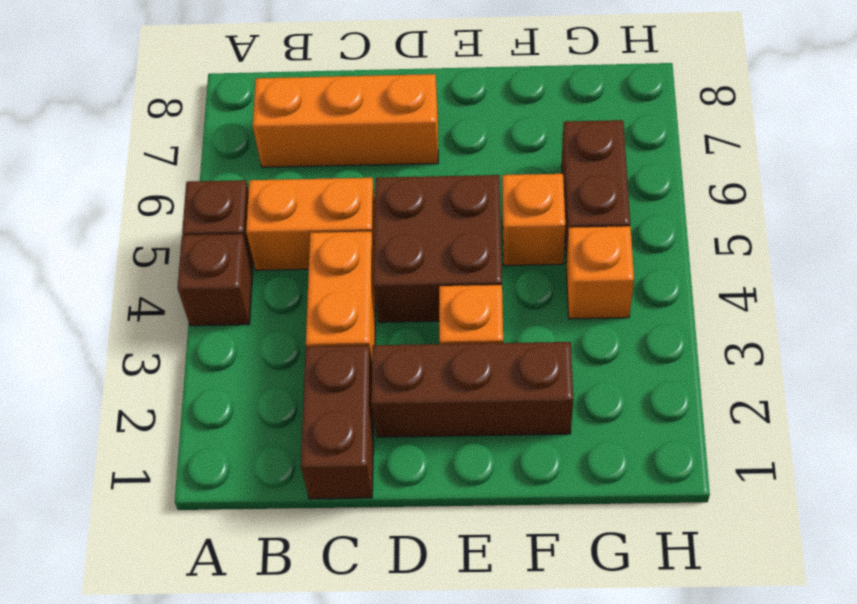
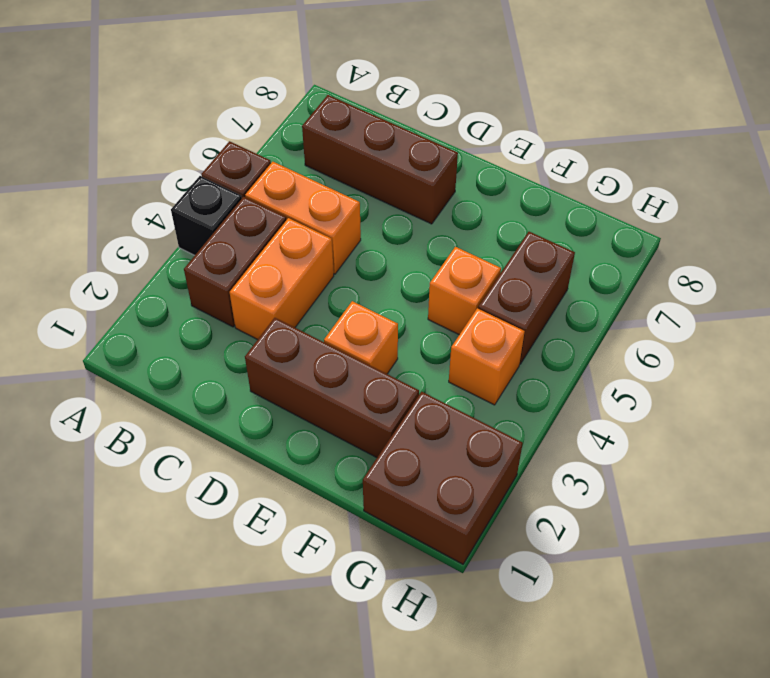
brown brick A4 level 1 -> black brick A4 level 1
orange brick B7:D7 level 1 -> brown brick B7:D7 level 1
brown brick C1:C2 level 1 -> brown brick B3:B4 level 1
brown brick D4:E5 level 1 -> brown brick G1:H2 level 1

